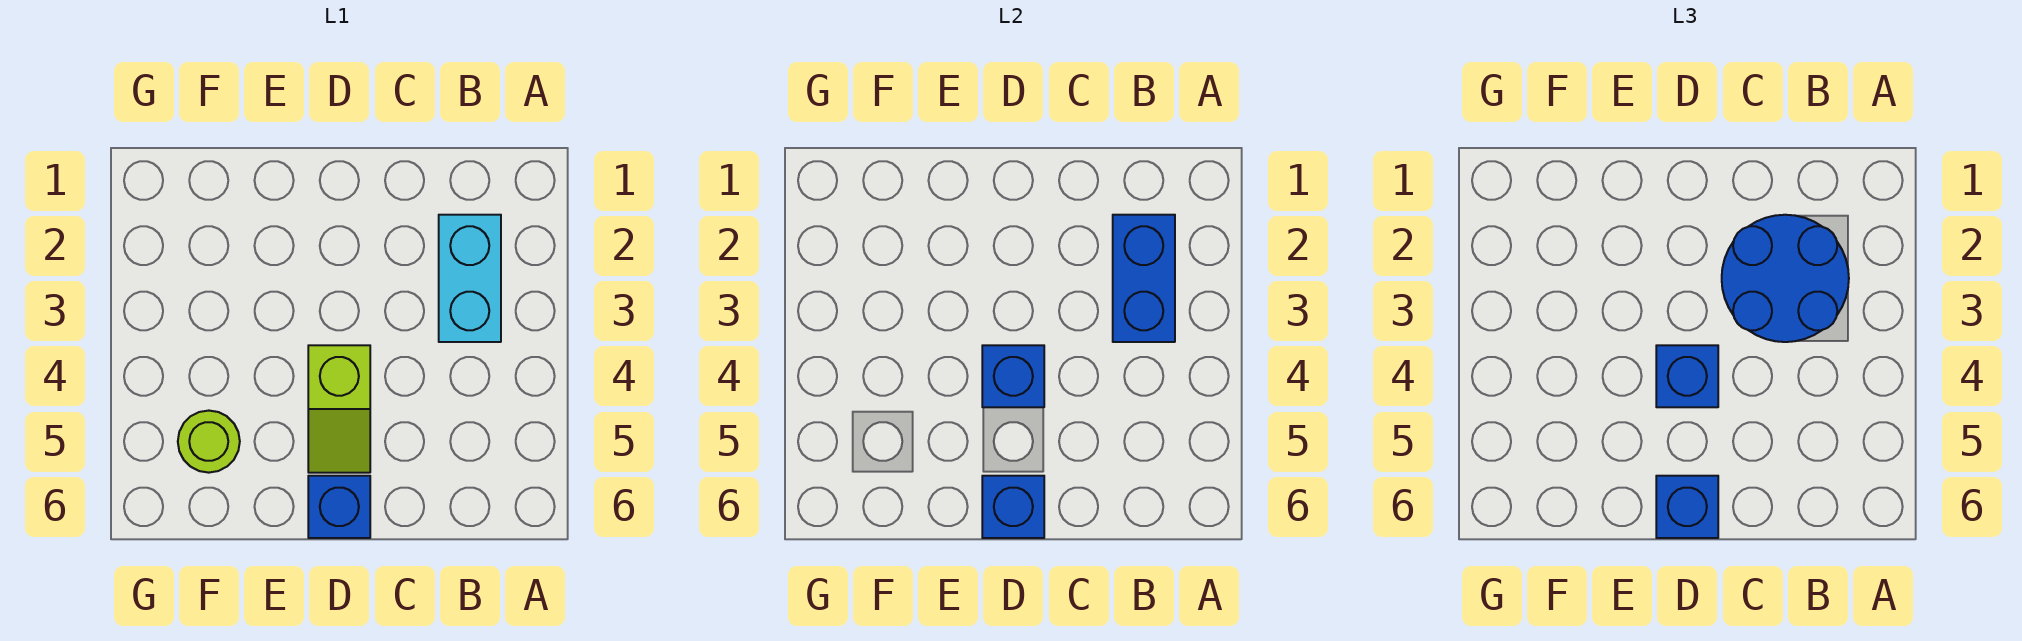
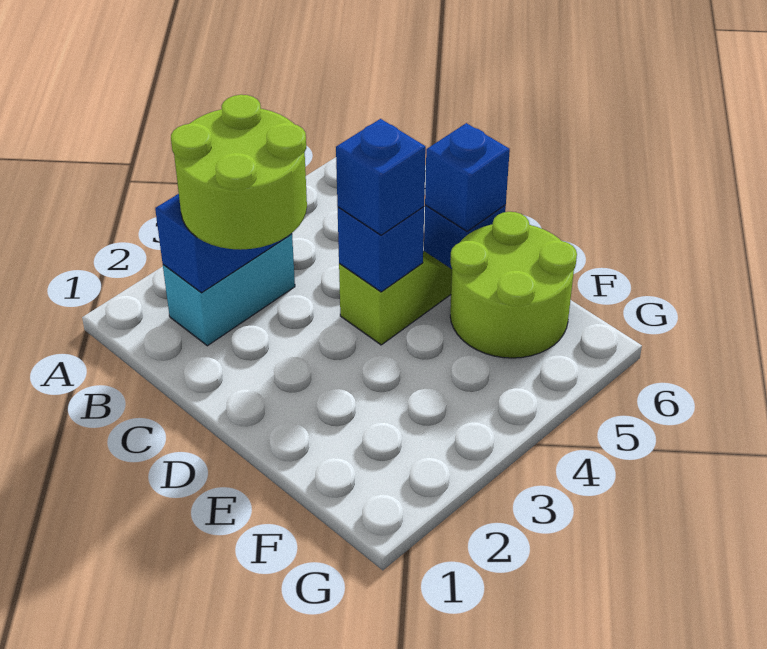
blue round brick B2:C3 level 3 -> lime round brick B2:C3 level 3
blue brick D6 level 3 -> none
lime round brick F5 level 1 -> lime round brick E5:F6 level 1

